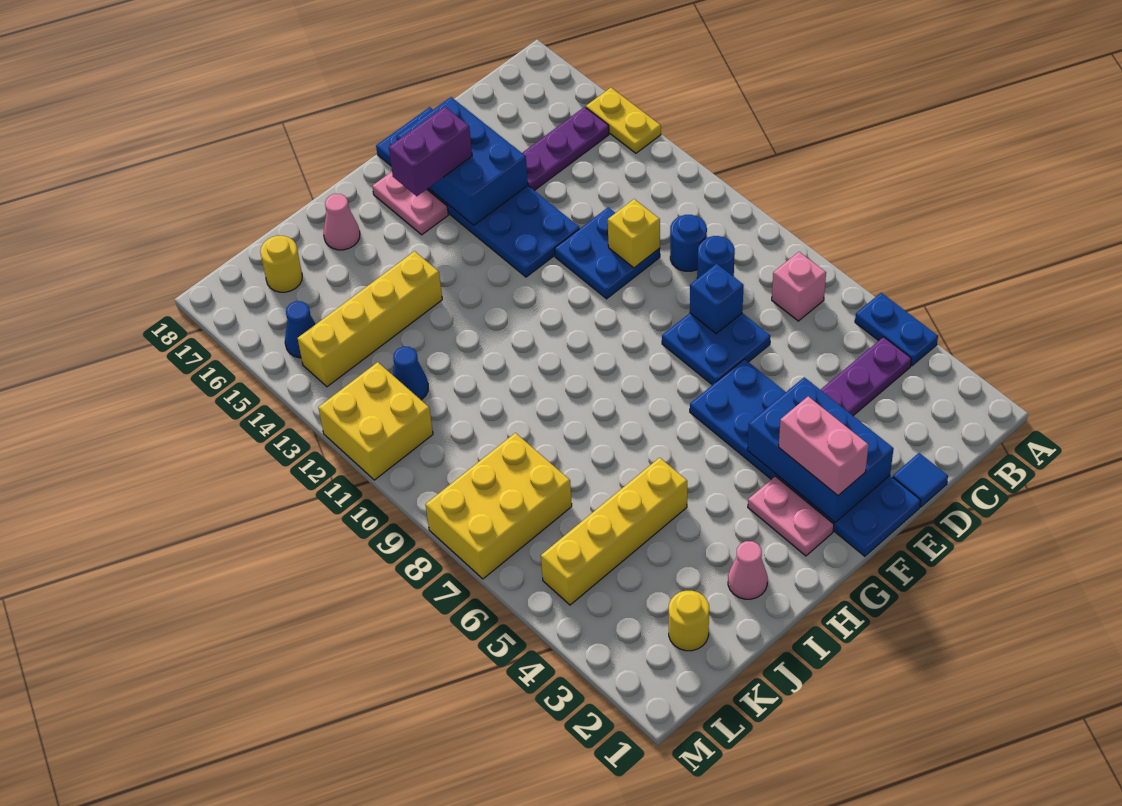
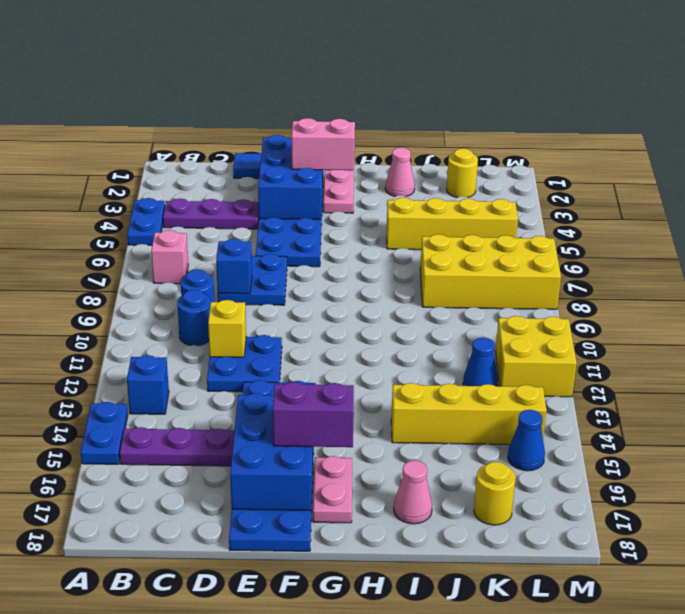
yellow plate A14:A15 level 1 -> blue plate A14:A15 level 1
none -> blue brick B13 level 1
pink brick F2:F3 level 3 -> pink brick F3:G3 level 3
yellow brick K7:M8 level 1 -> yellow brick J7:M8 level 1

